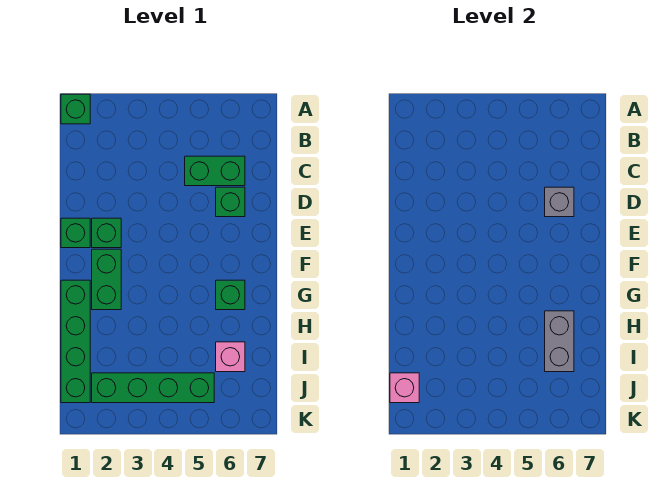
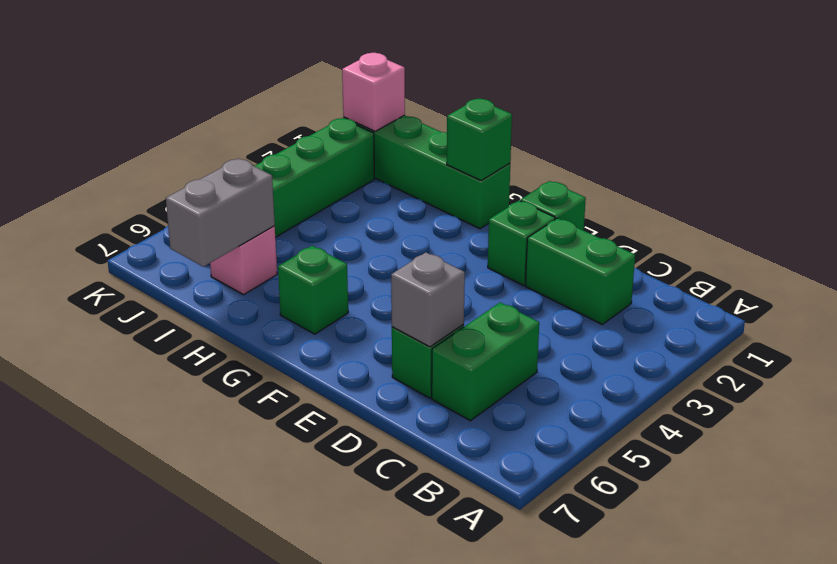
green brick A1 level 1 -> green brick G1 level 2
green brick F2:G2 level 1 -> green brick C2:D2 level 1
grey brick H6:I6 level 2 -> grey brick I6:I7 level 2

